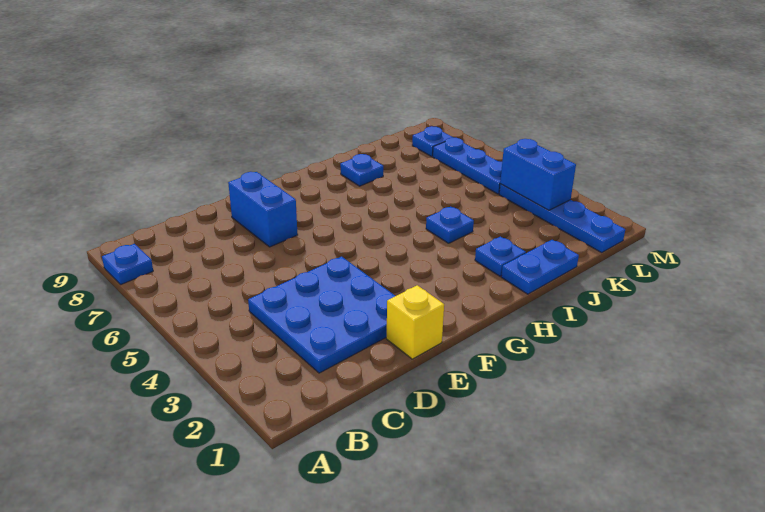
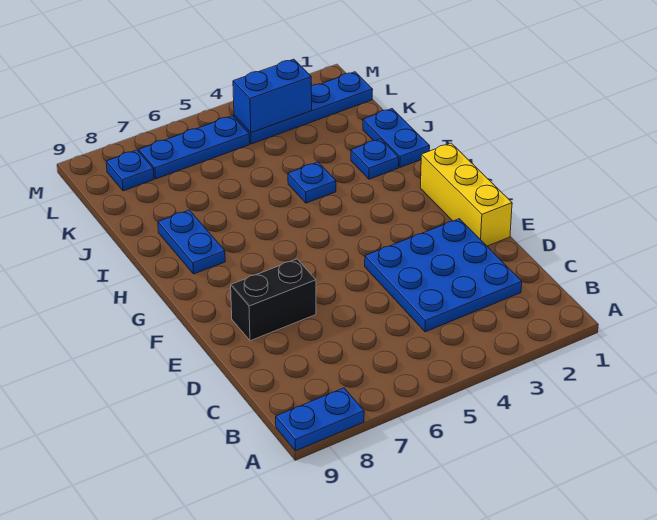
blue plate A8 level 1 -> blue plate A8:A9 level 1
yellow brick E1 level 1 -> yellow brick E1:G1 level 1
blue brick E7:E8 level 1 -> black brick E7:E8 level 1
blue plate I8 level 1 -> blue plate H8:I8 level 1

